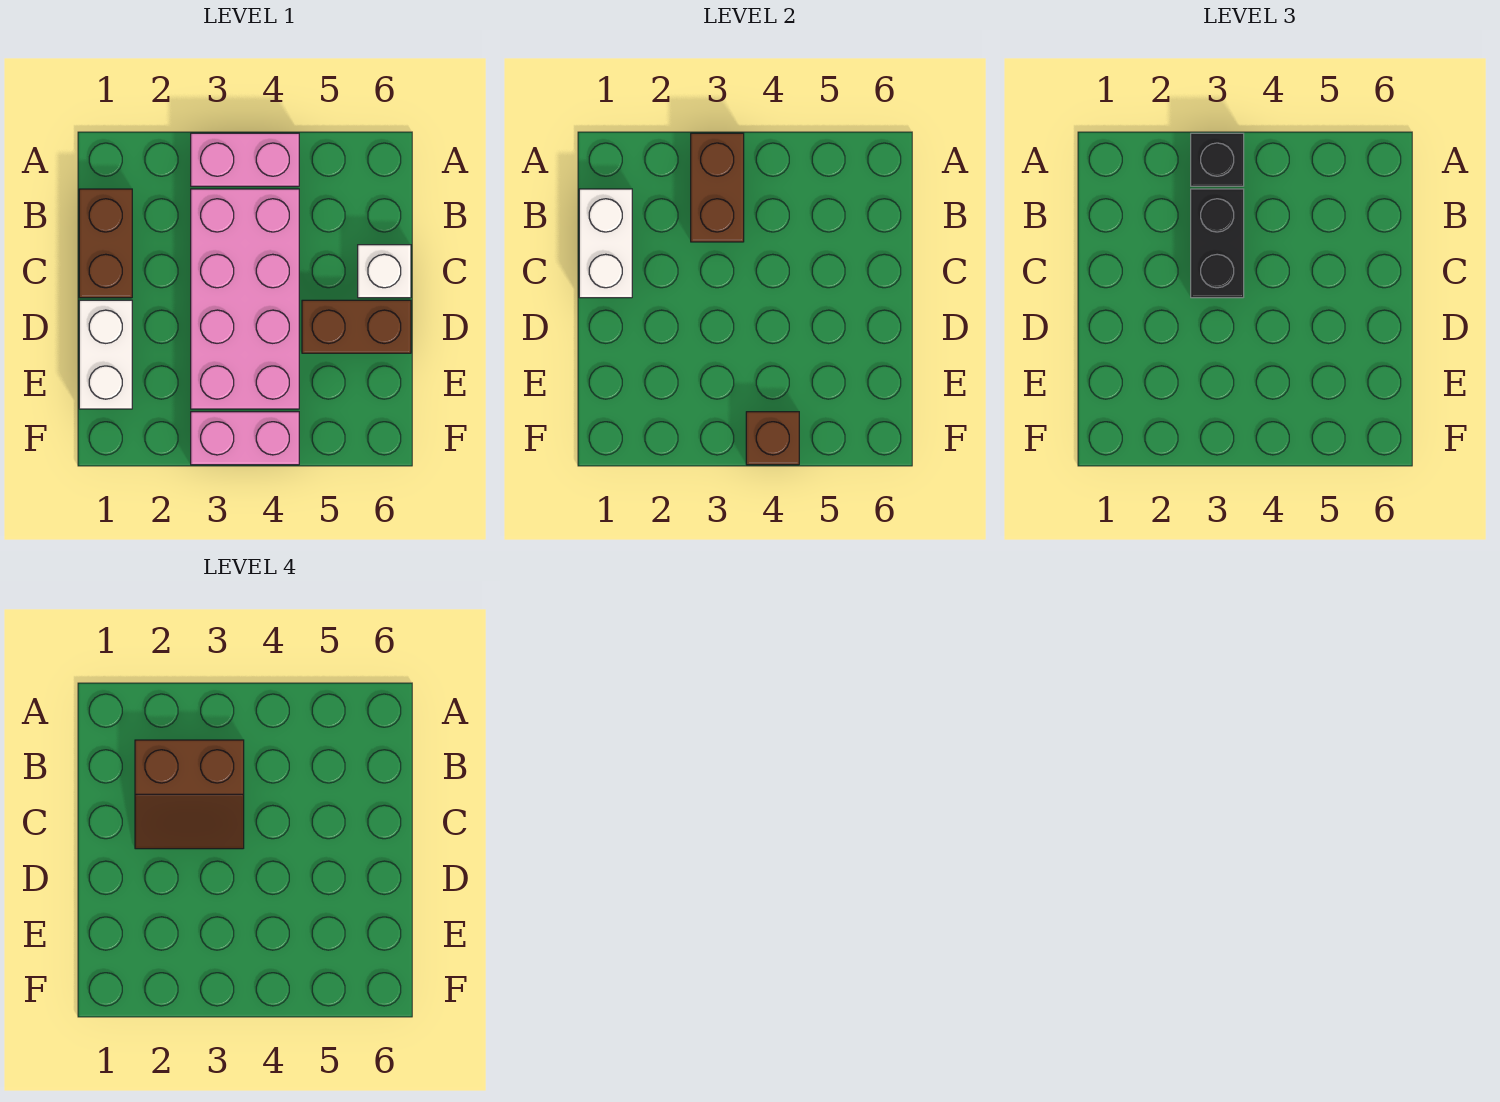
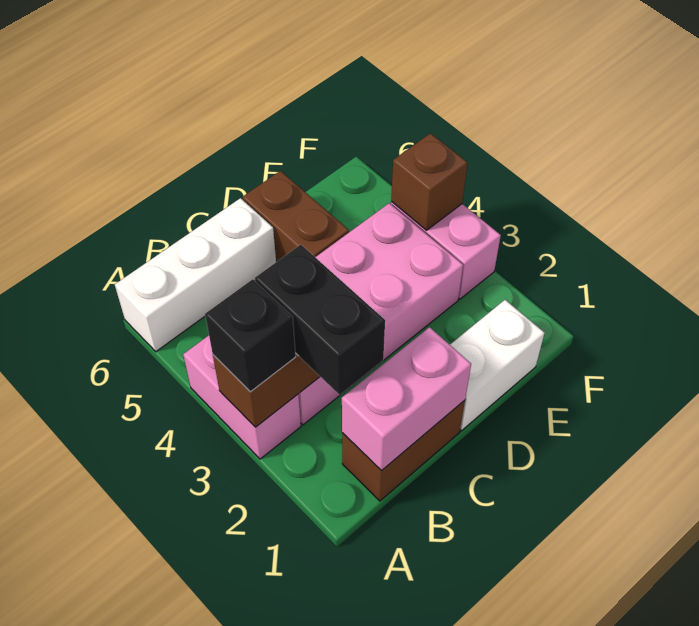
white brick B1:C1 level 2 -> pink brick B1:C1 level 2
brown slope B2:C3 level 4 top B -> none
black brick B3:C3 level 3 -> black brick B2:B3 level 3
white brick C6 level 1 -> white brick A6:C6 level 1

